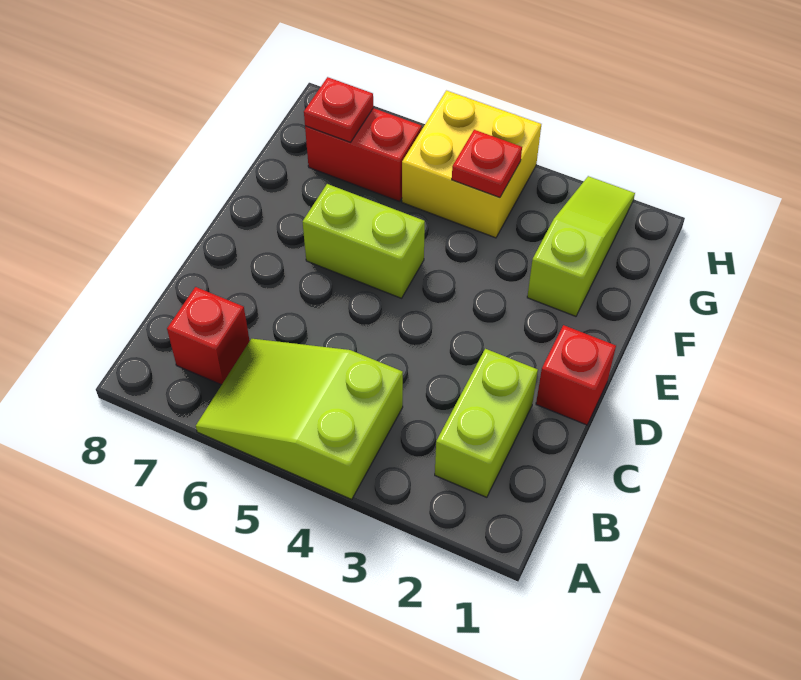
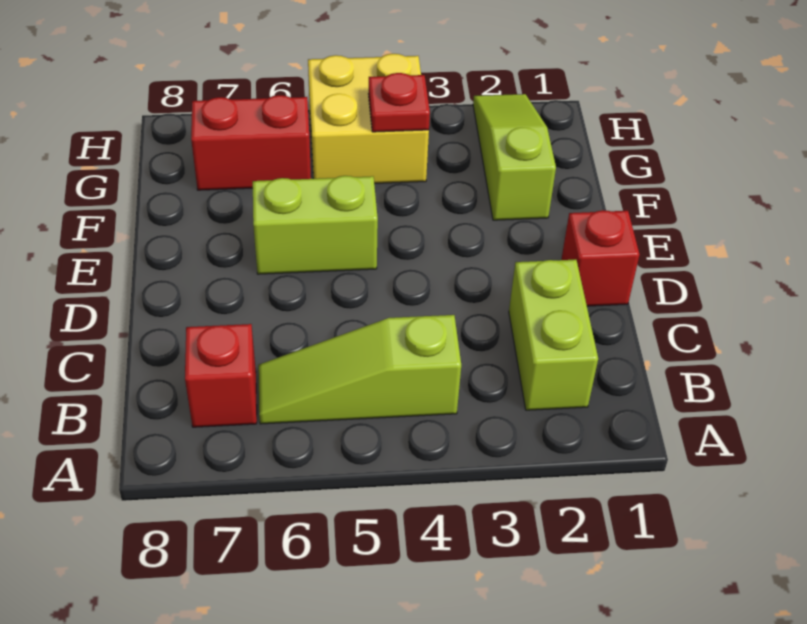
lime slope A4:B6 level 1 top 4 -> lime slope B4:B6 level 1 top 4
red plate G7 level 2 -> none

